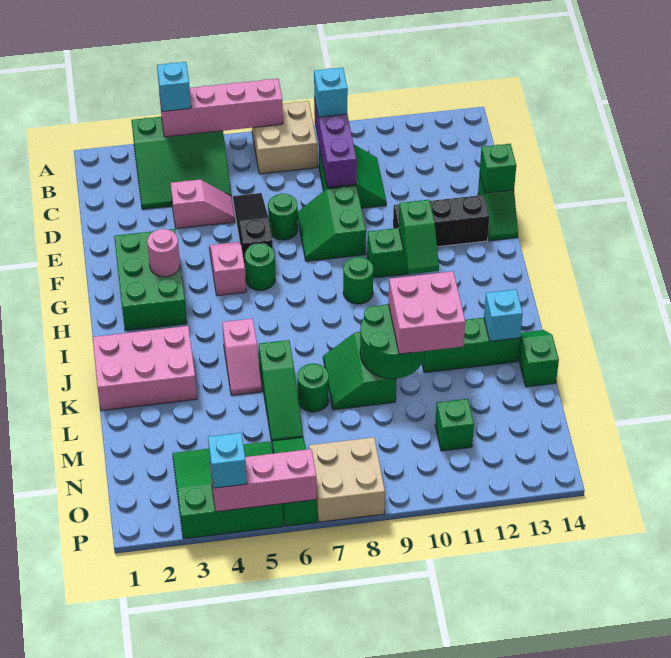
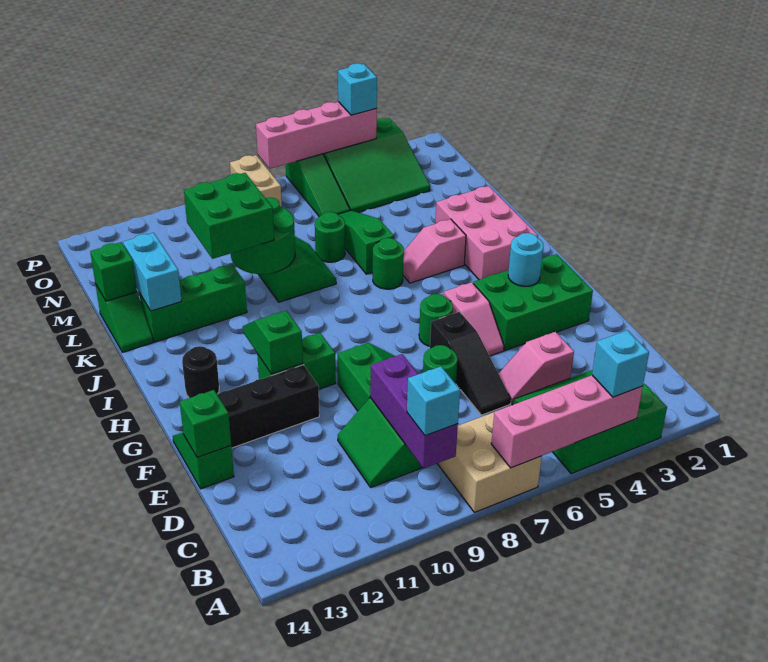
green brick F2:H3 level 1 -> green brick F2:G4 level 1
pink round brick G3 level 2 -> cyan round brick G3 level 2
green round brick H9 level 1 -> green round brick J6 level 1
none -> black round brick H13 level 1
pink brick J1:K3 level 1 -> pink brick I2:K3 level 1
pink slope J5:K5 level 1 top J -> pink slope J4:J5 level 1 top 4
pink brick K10:L11 level 3 -> green brick K10:L11 level 3
cyan brick K13 level 2 -> cyan brick K13:L13 level 2
green brick N11 level 1 -> green brick L14 level 2
tan brick O7:P8 level 1 -> tan brick O8:P8 level 1
pink brick P4:P6 level 2 -> pink brick P4:P7 level 2

